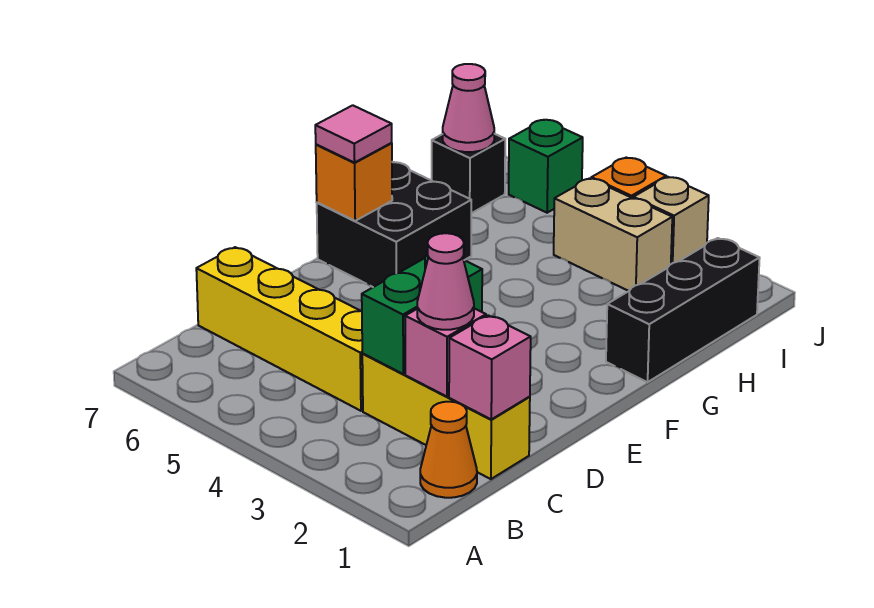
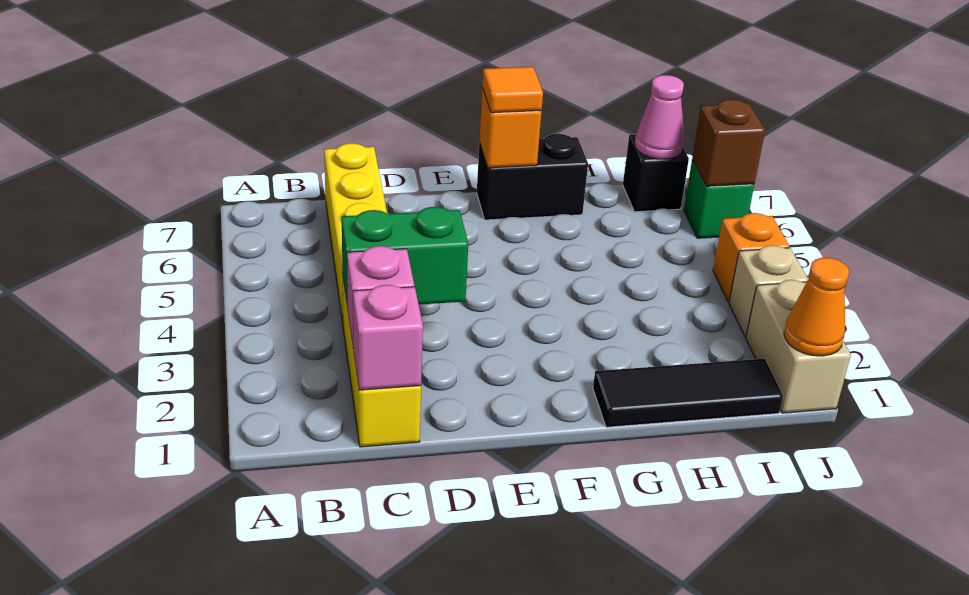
orange cone B1 level 1 -> orange cone J1 level 2
pink cone C2 level 3 -> none
black brick F6:G7 level 1 -> black brick F7:G7 level 1
pink tile F7 level 3 -> orange tile F7 level 3
black brick G1:I1 level 1 -> black tile G1:I1 level 1
tan brick I3:I4 level 1 -> tan brick J1:J2 level 1
none -> brown brick J6 level 2

